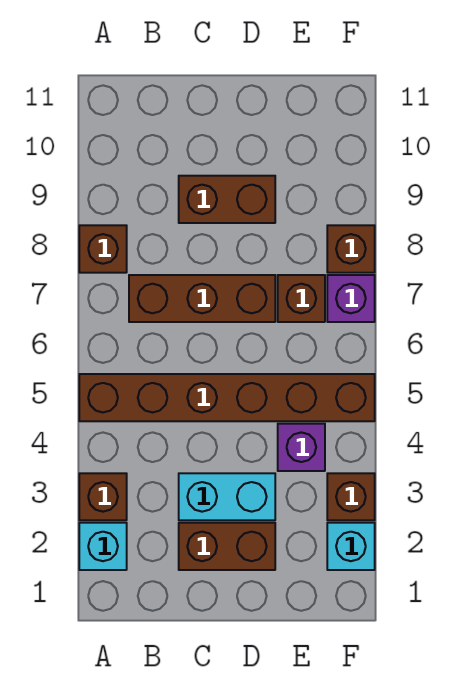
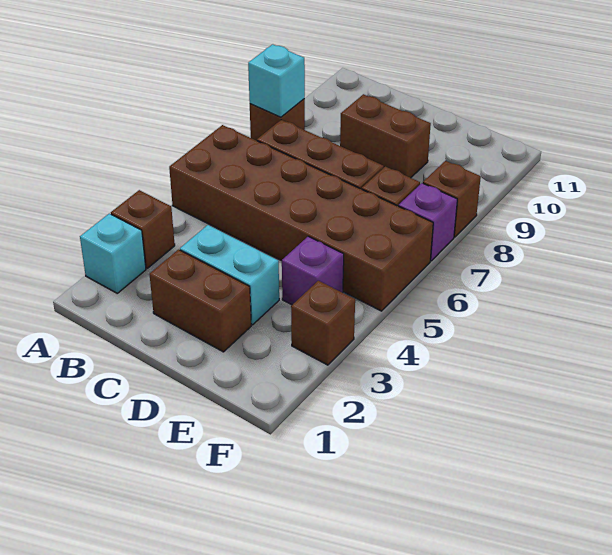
brown brick A5:F5 level 1 -> brown brick A5:F6 level 1
cyan brick F2 level 1 -> cyan brick A8 level 2

